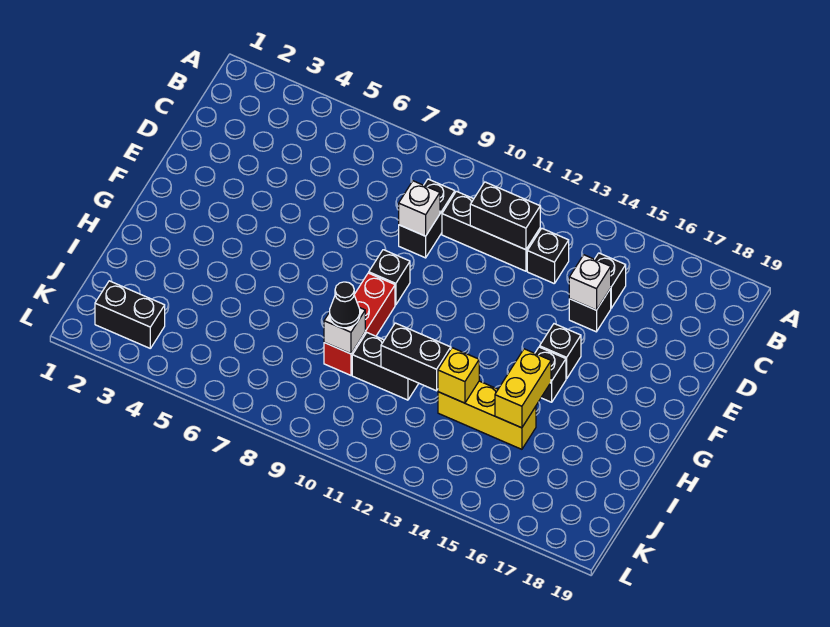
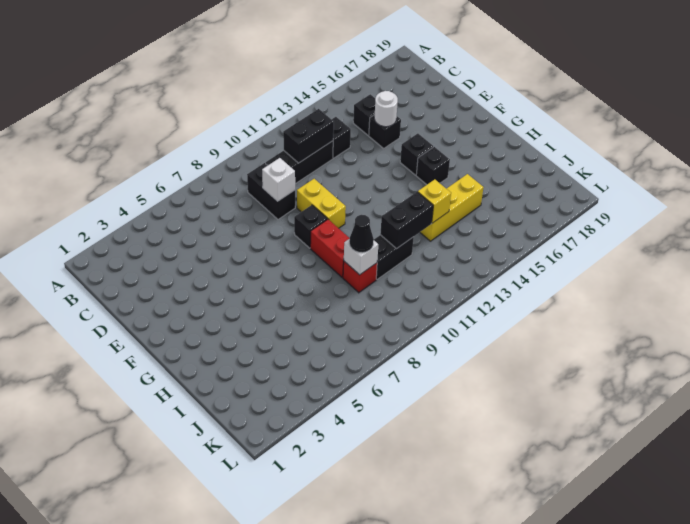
white brick D15 level 2 -> white round brick D15 level 2
yellow brick H15:I15 level 2 -> yellow brick E10:F10 level 1
black brick K2:K3 level 1 -> none

